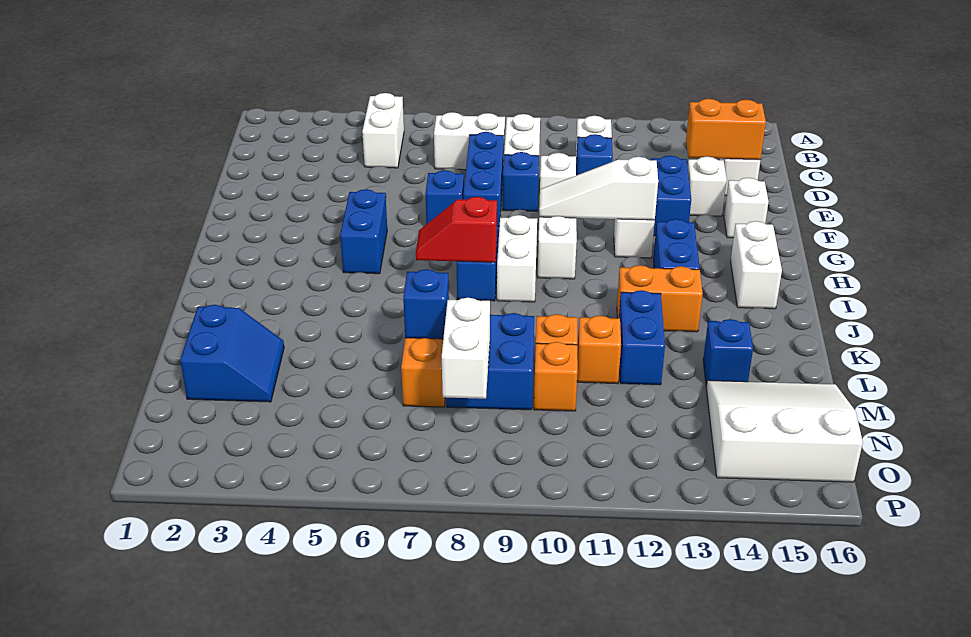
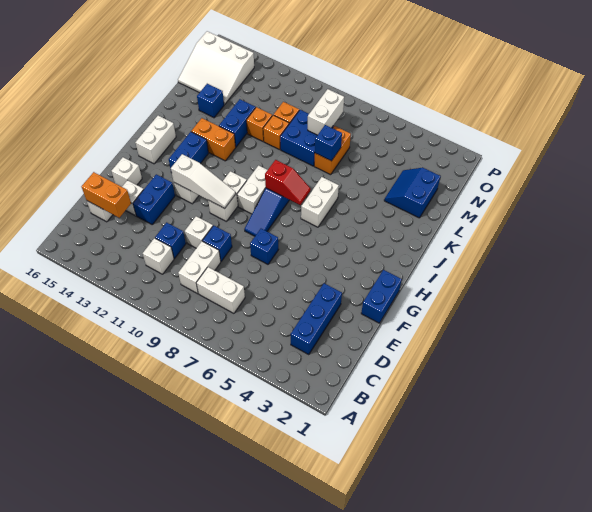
white brick B5:C5 level 1 -> white brick I6:J6 level 1
blue brick D8:F8 level 1 -> blue brick C3:E3 level 1
blue brick G5:H5 level 1 -> blue brick F1:G1 level 1

